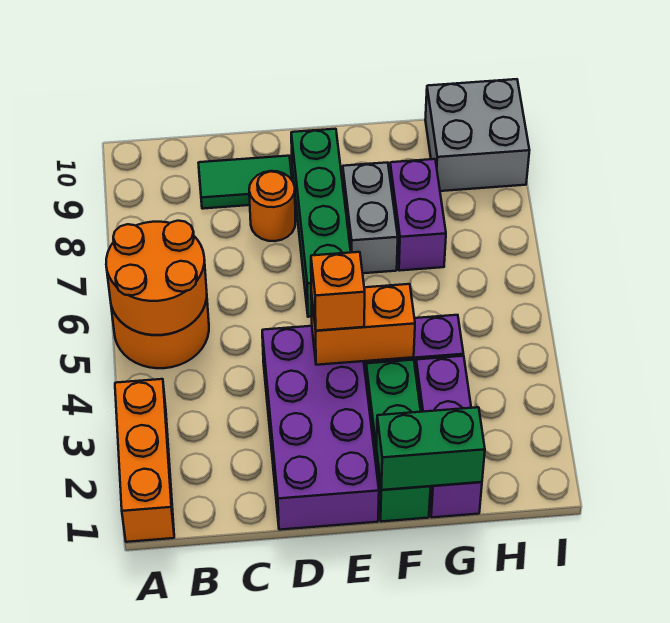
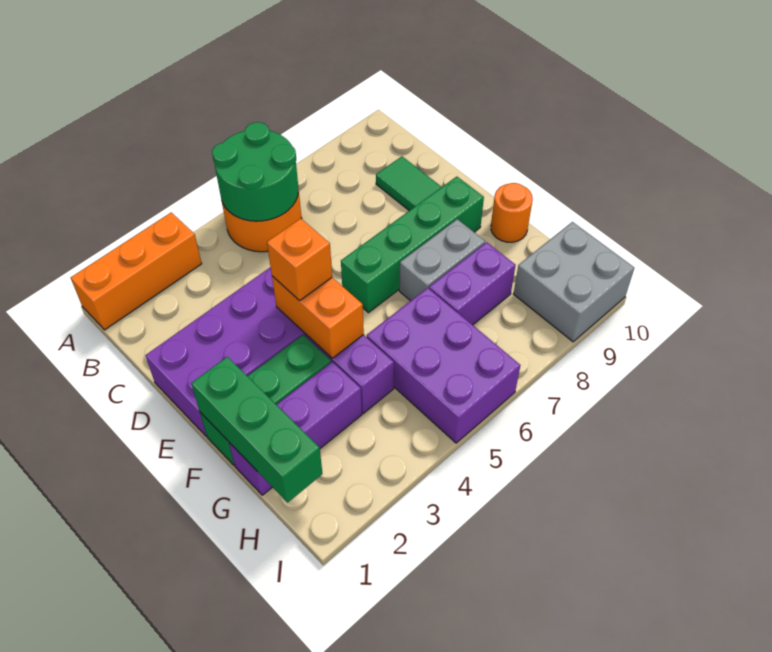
orange round brick A5:B6 level 2 -> green round brick A5:B6 level 2
orange round brick D8 level 1 -> orange round brick F10 level 1
green brick F1:G1 level 2 -> green brick F1:H1 level 2
none -> purple brick G5:I6 level 1

